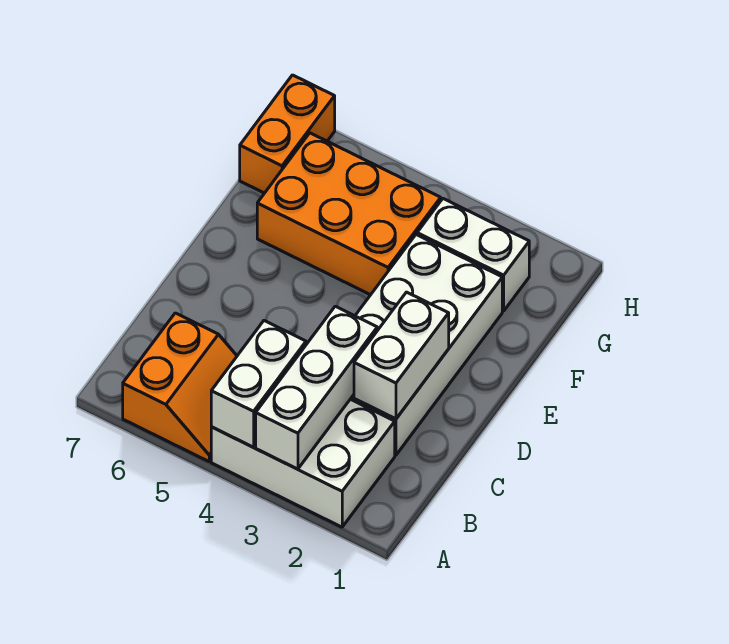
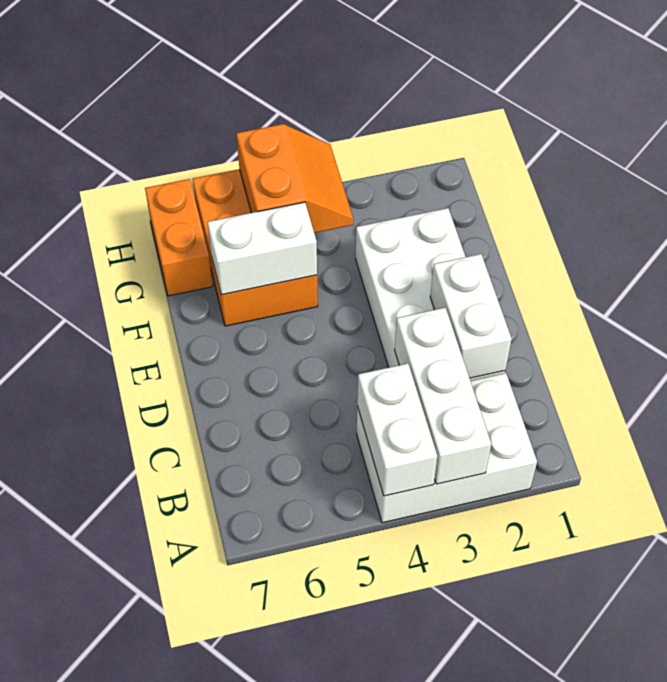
orange slope A5:B6 level 1 top 6 -> orange slope G4:H5 level 2 top 5
orange brick F4:G6 level 1 -> orange brick F5:H6 level 1
white brick G2:G3 level 1 -> white brick F5:F6 level 2

